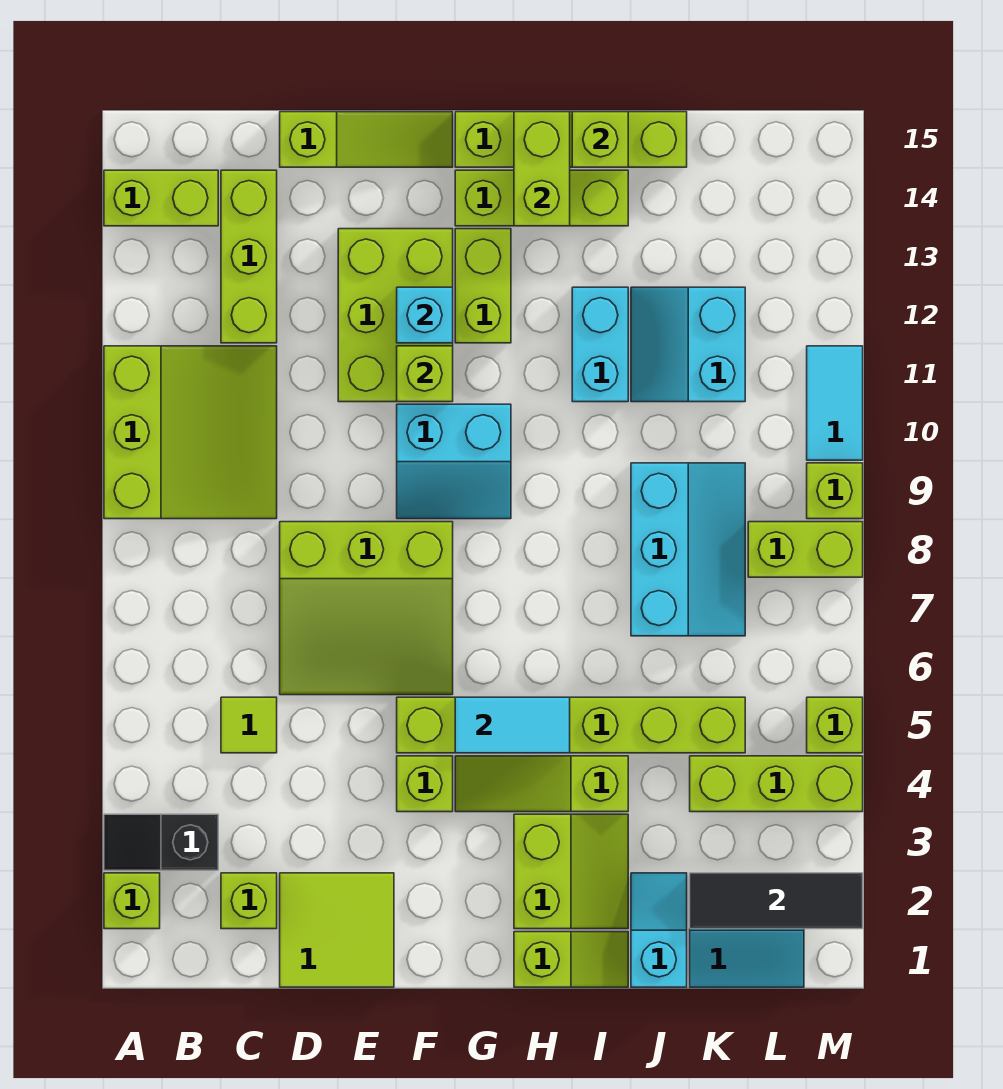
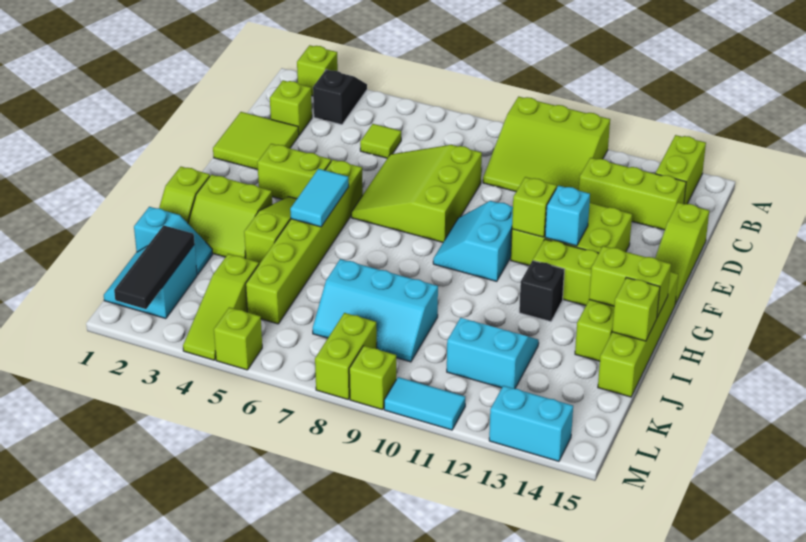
lime brick F4 level 1 -> lime brick F3:F4 level 1
none -> black brick H12 level 1
cyan brick I11:I12 level 1 -> cyan brick M13:M14 level 1
lime brick K4:M4 level 1 -> lime slope K4:M4 level 1 top K

